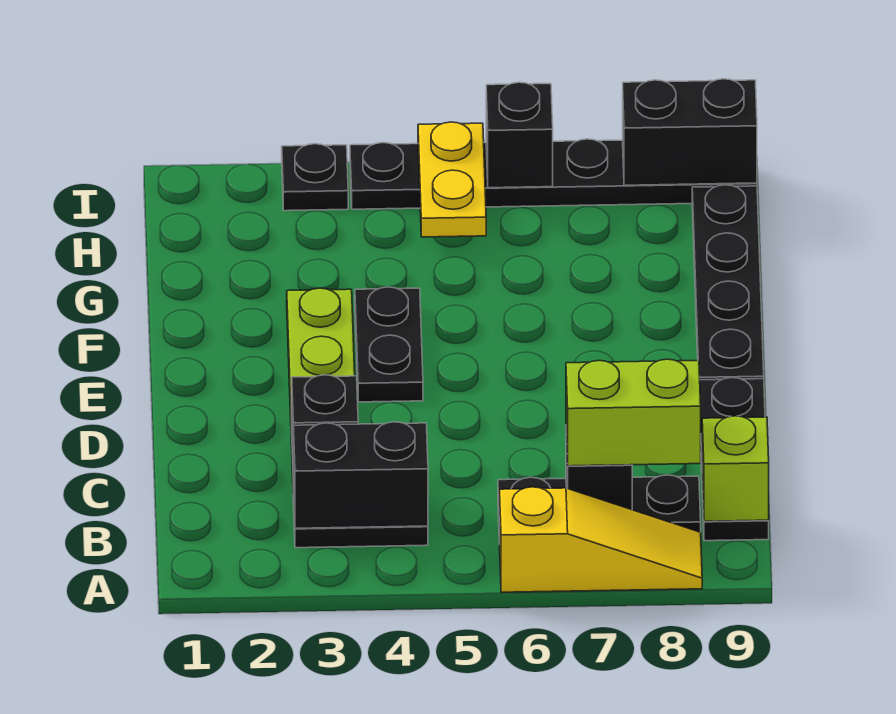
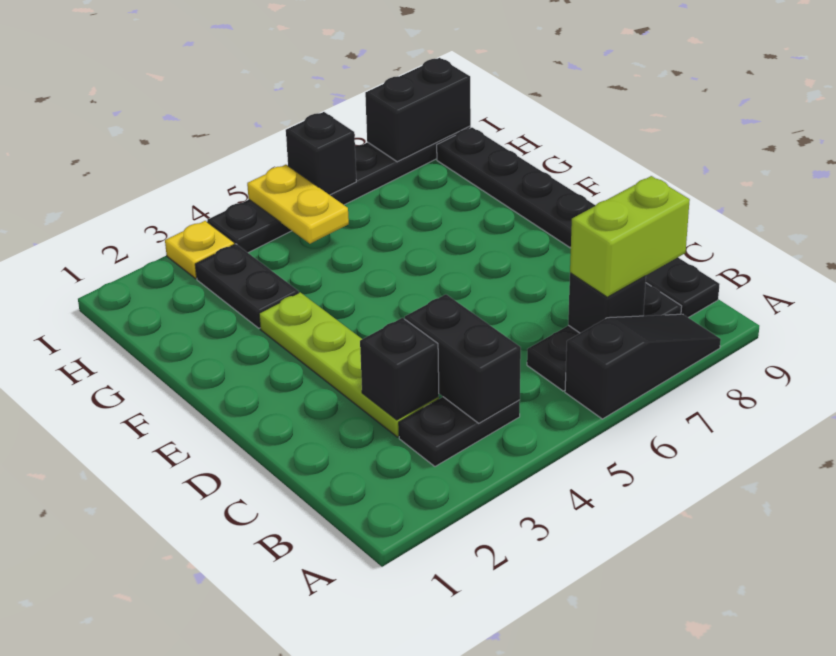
yellow slope A6:A8 level 1 top 6 -> black slope A6:A8 level 1 top 6
black brick B3:B4 level 2 -> black brick B4:C4 level 2
lime brick B9 level 2 -> none
black plate E4:F4 level 1 -> black plate G3:H3 level 1
black plate I3 level 1 -> yellow plate I3 level 1

